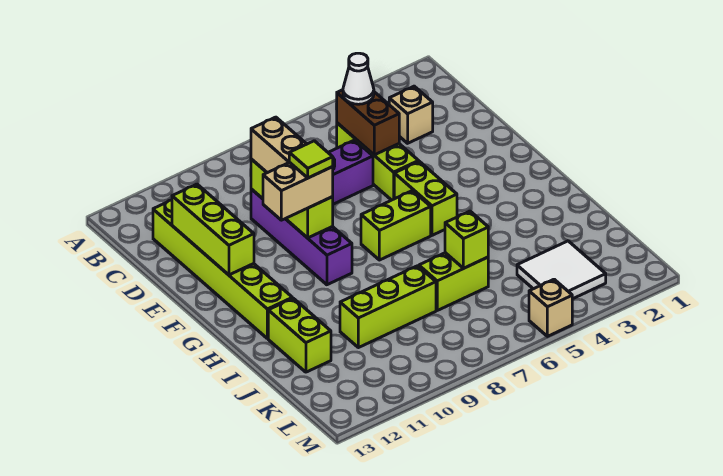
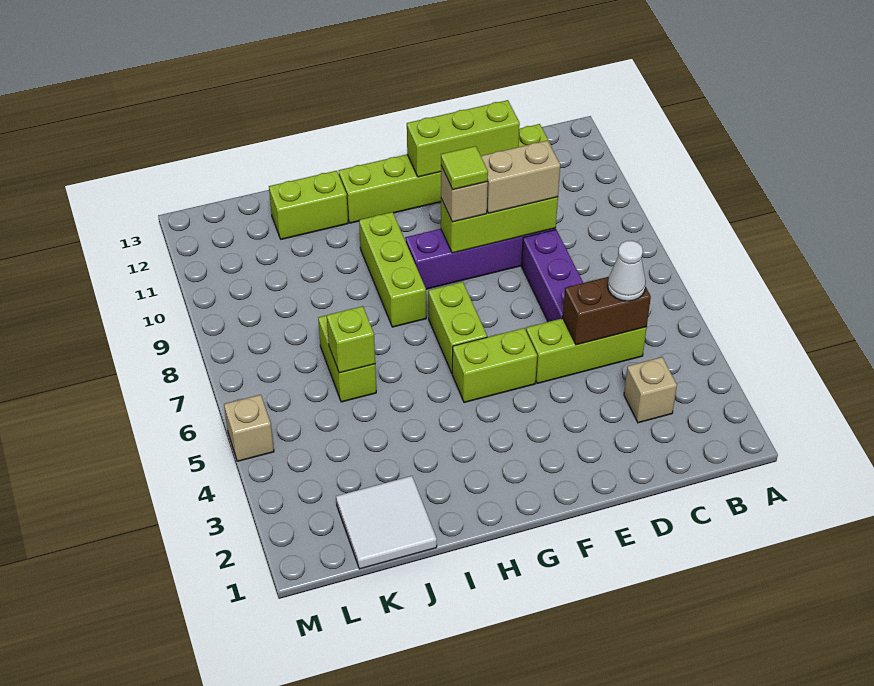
tan brick F9:F10 level 3 -> tan brick F9 level 3
lime brick J8:J10 level 1 -> lime brick H8:H10 level 1
white tile K3:L4 level 1 -> white tile J1:K2 level 1

